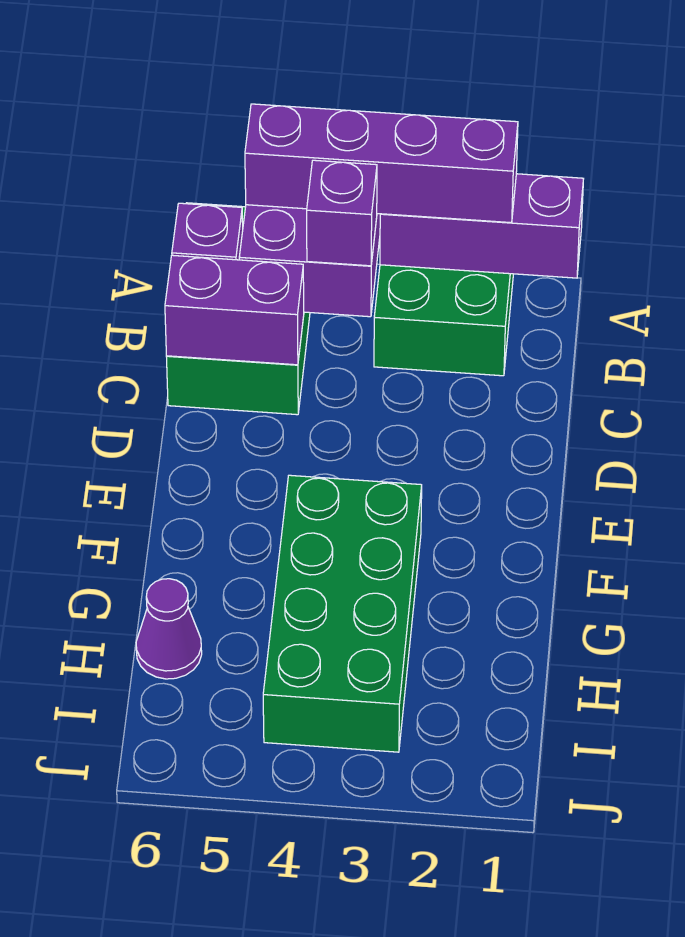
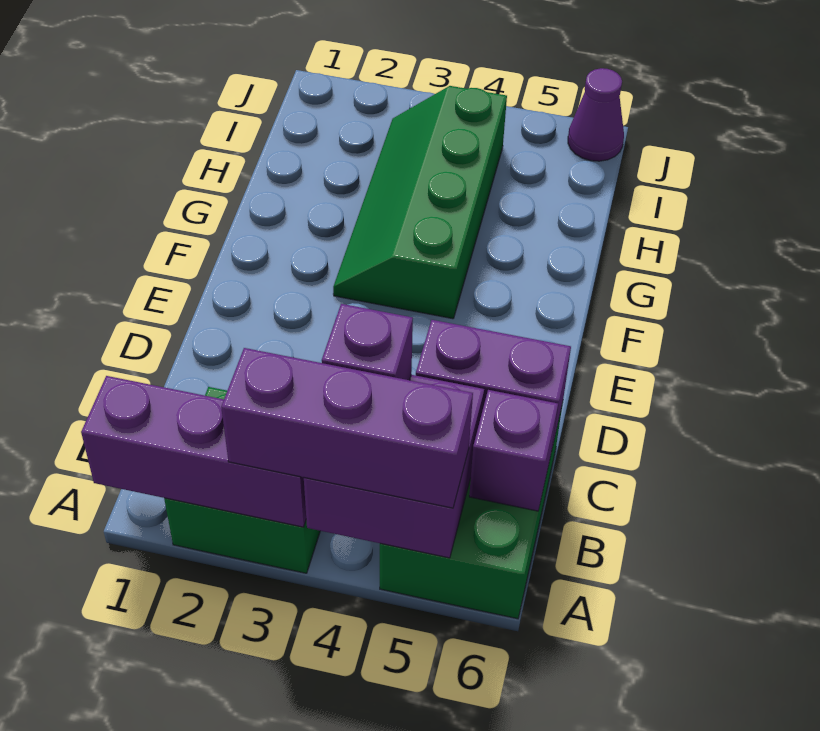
purple brick A2:A5 level 3 -> purple brick A3:A5 level 3
green brick F3:I4 level 1 -> green slope F3:I4 level 1 top 4
purple cone H6 level 1 -> purple cone J6 level 1

